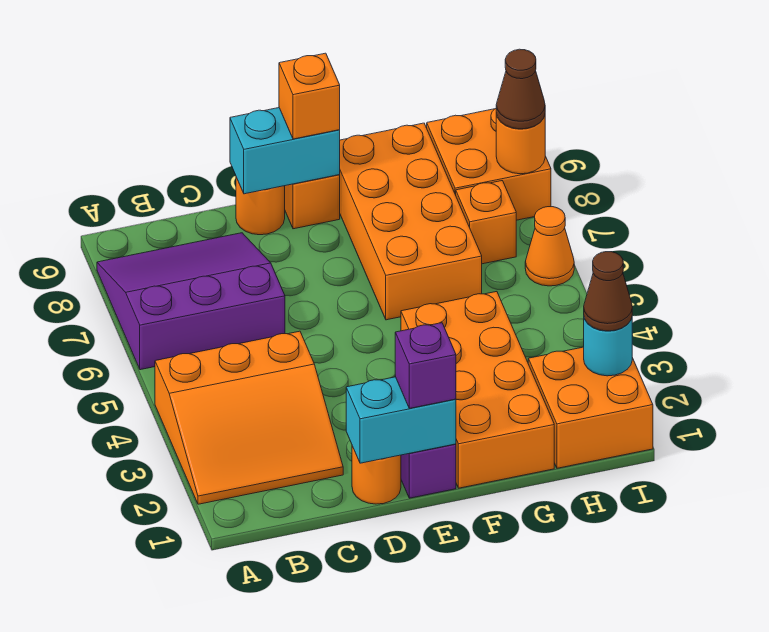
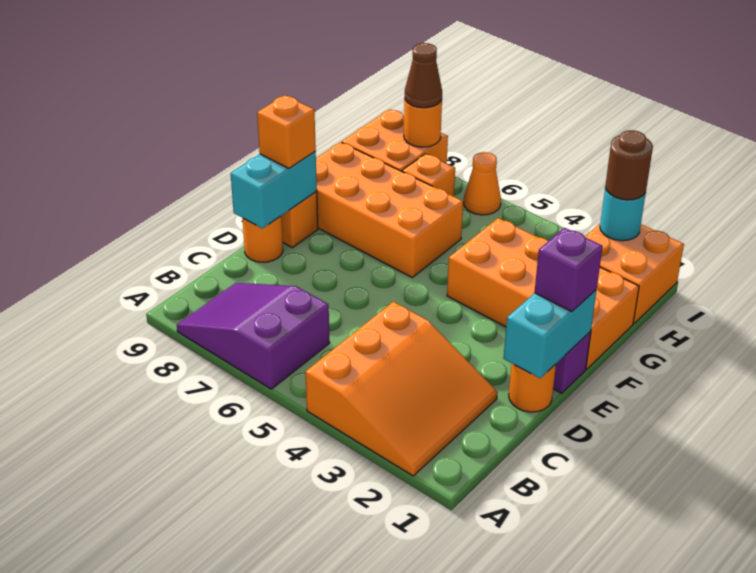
purple slope A6:C8 level 1 top 6 -> purple slope A6:B8 level 1 top 6
brown cone I2 level 3 -> brown round brick I2 level 3

